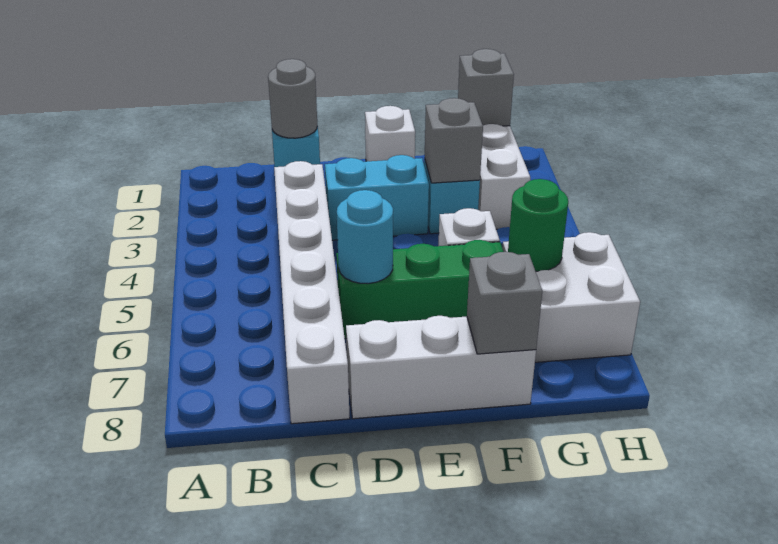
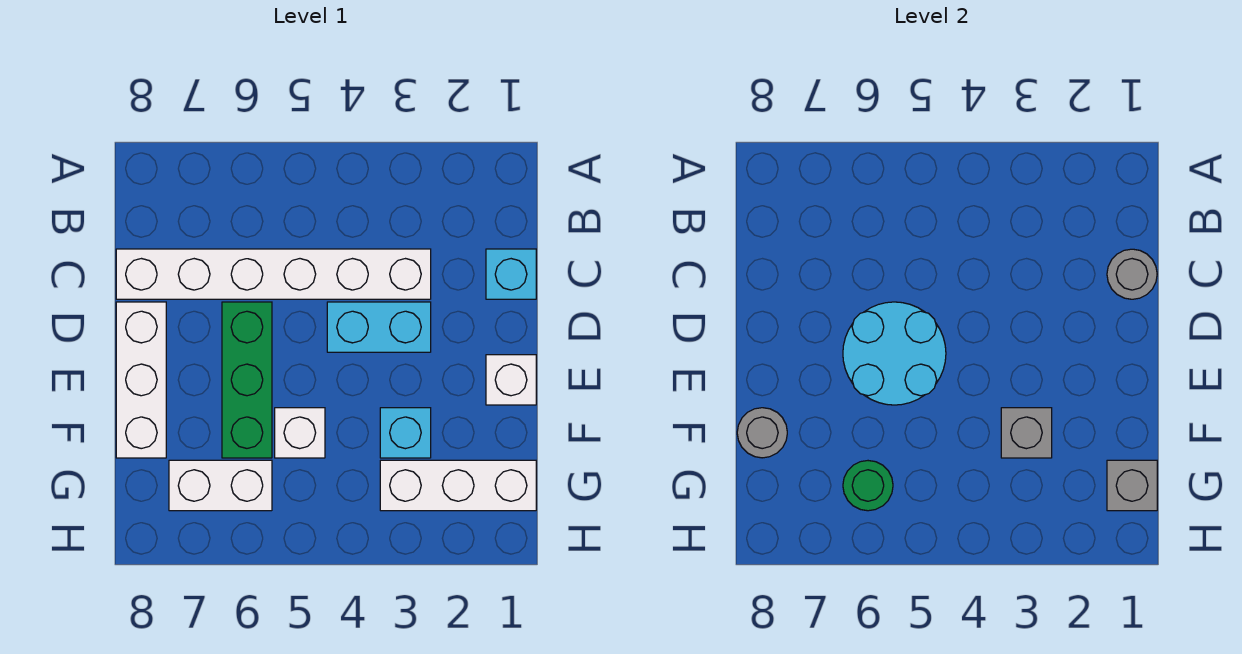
cyan brick D3:E3 level 1 -> cyan brick D3:D4 level 1
cyan round brick D6 level 2 -> cyan round brick D5:E6 level 2
grey brick F8 level 2 -> grey round brick F8 level 2
white brick G6:H7 level 1 -> white brick G6:G7 level 1

